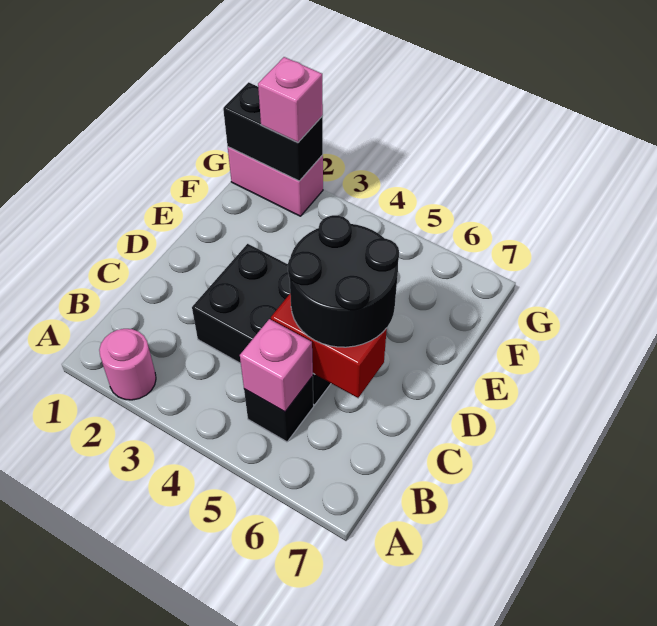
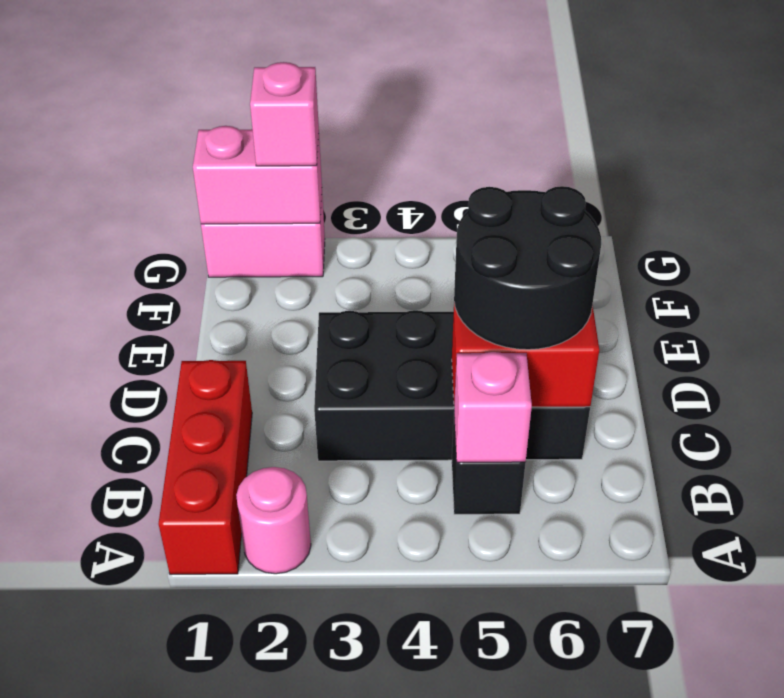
none -> red brick A1:C1 level 1
black brick C3:D5 level 1 -> black brick C3:D6 level 1
black brick G1:G2 level 2 -> pink brick G1:G2 level 2

